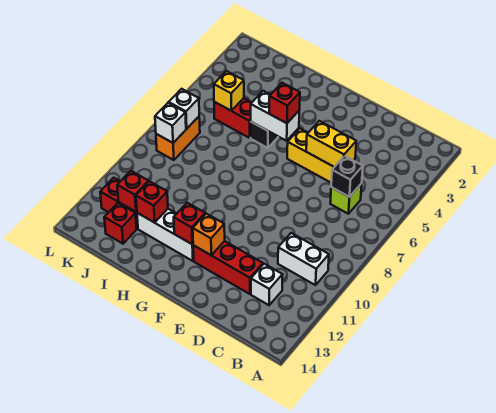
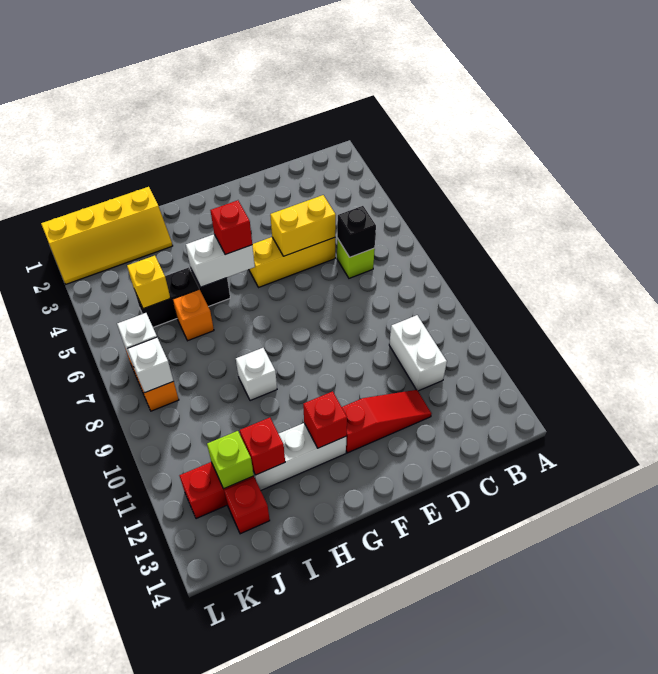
white brick B10:C10 level 1 -> white brick C10:C11 level 1
white brick C12 level 1 -> white brick H9 level 1
red brick D12:F12 level 1 -> red slope D12:F12 level 1 top F
orange brick F12 level 2 -> orange brick I6 level 1
none -> yellow slope I1:L2 level 1 top 1
red brick I5:J5 level 1 -> black brick I5:J5 level 1
red brick J12 level 2 -> lime brick J12 level 2

